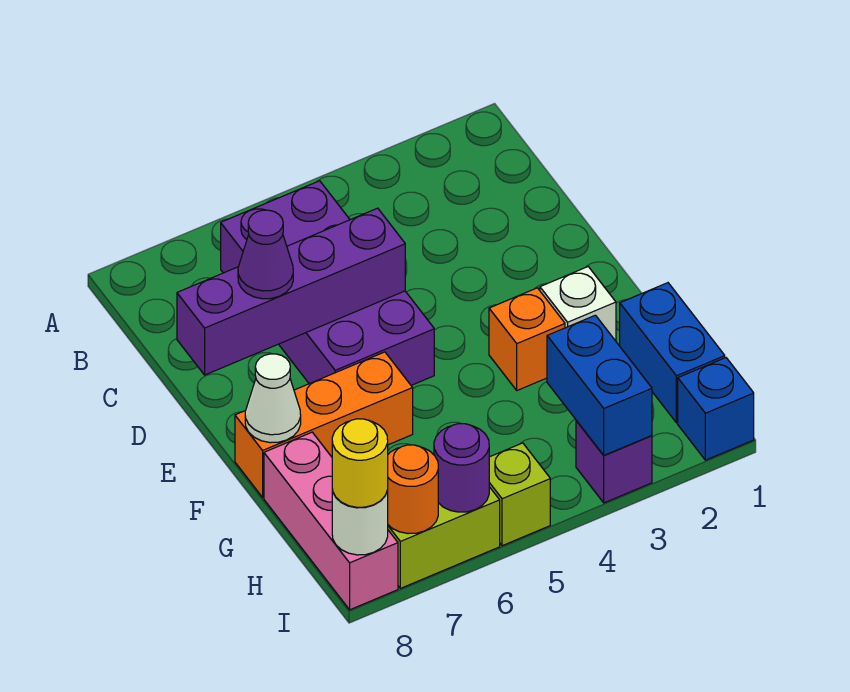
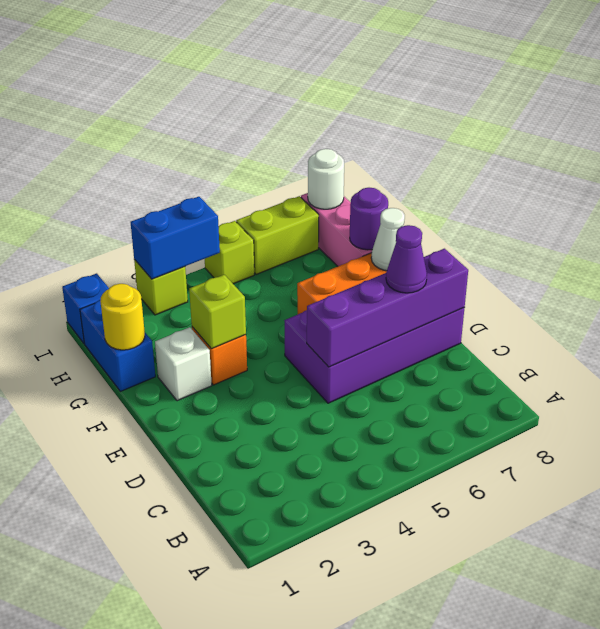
purple brick B5:E6 level 1 -> purple brick D5:E8 level 1
none -> lime brick F3 level 2
blue brick H3:I3 level 2 -> blue brick I3:I4 level 2
purple brick I3 level 1 -> lime brick I3 level 1
purple round brick I6 level 2 -> purple round brick G8 level 2
orange round brick I7 level 2 -> none
yellow round brick I8 level 3 -> yellow round brick G1 level 2

